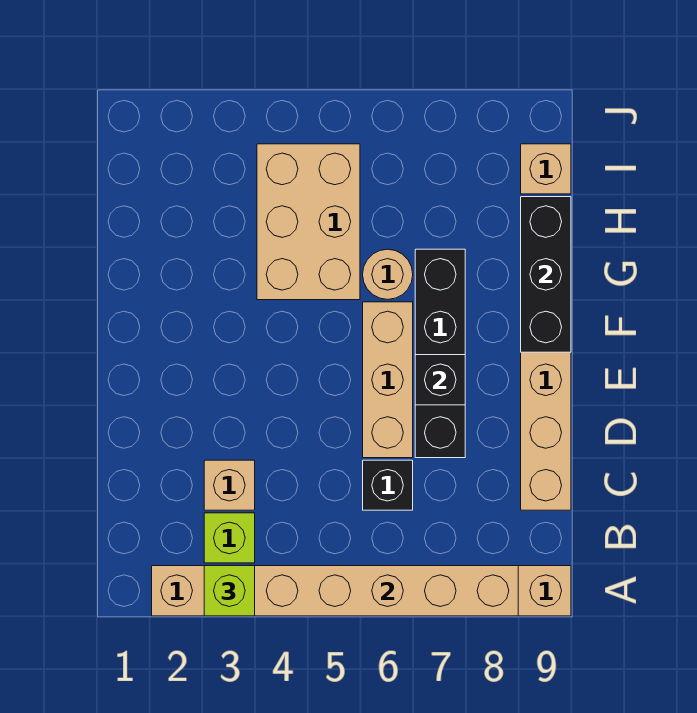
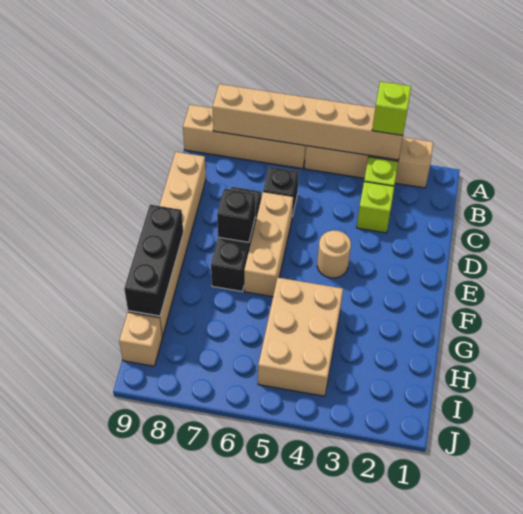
tan brick C3 level 1 -> lime brick C3 level 1
black brick D7:G7 level 1 -> black brick D7:F7 level 1
tan round brick G6 level 1 -> tan round brick E4 level 1

